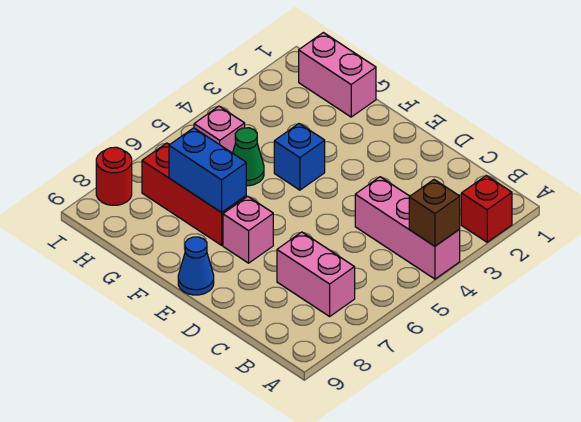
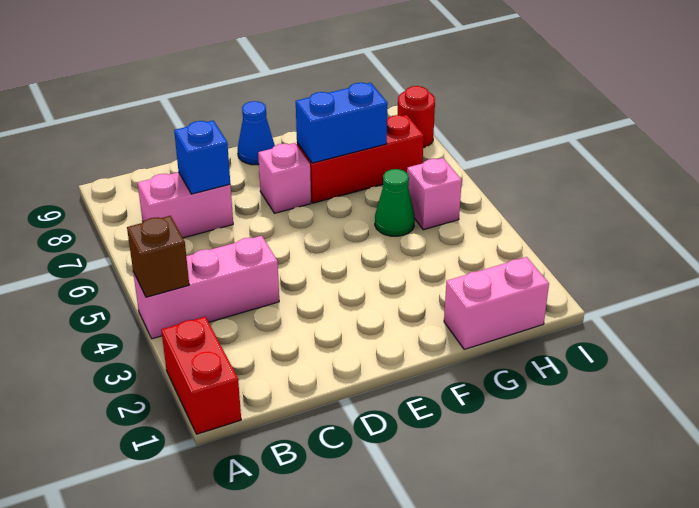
red brick A2 level 1 -> red brick A1:A2 level 1
blue brick F4 level 1 -> blue brick C7 level 2

